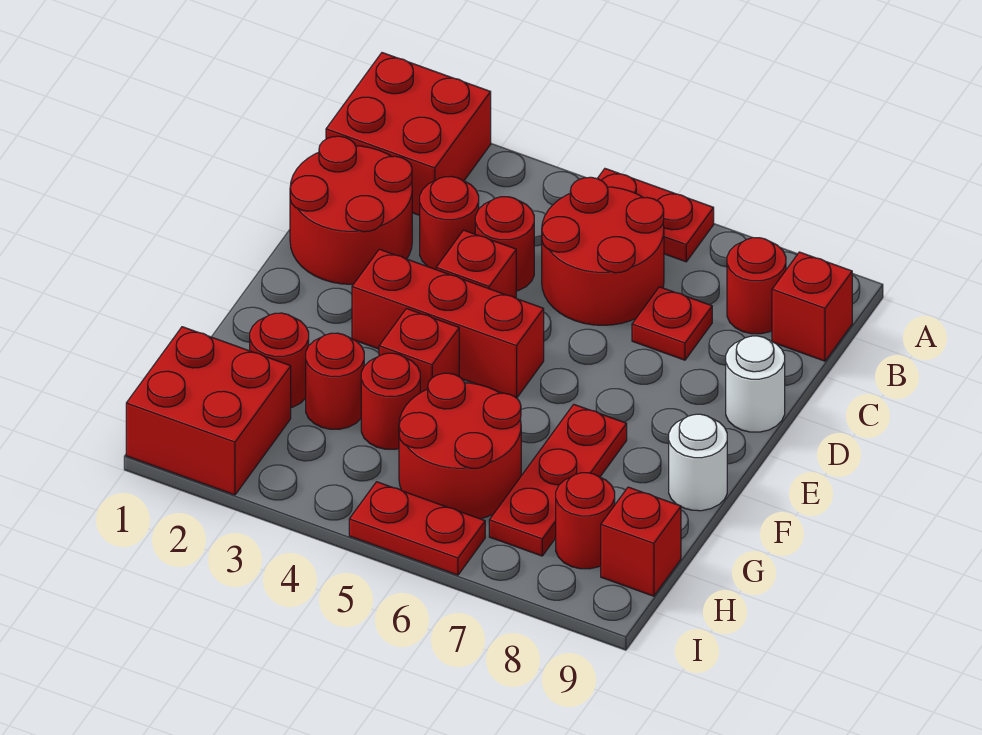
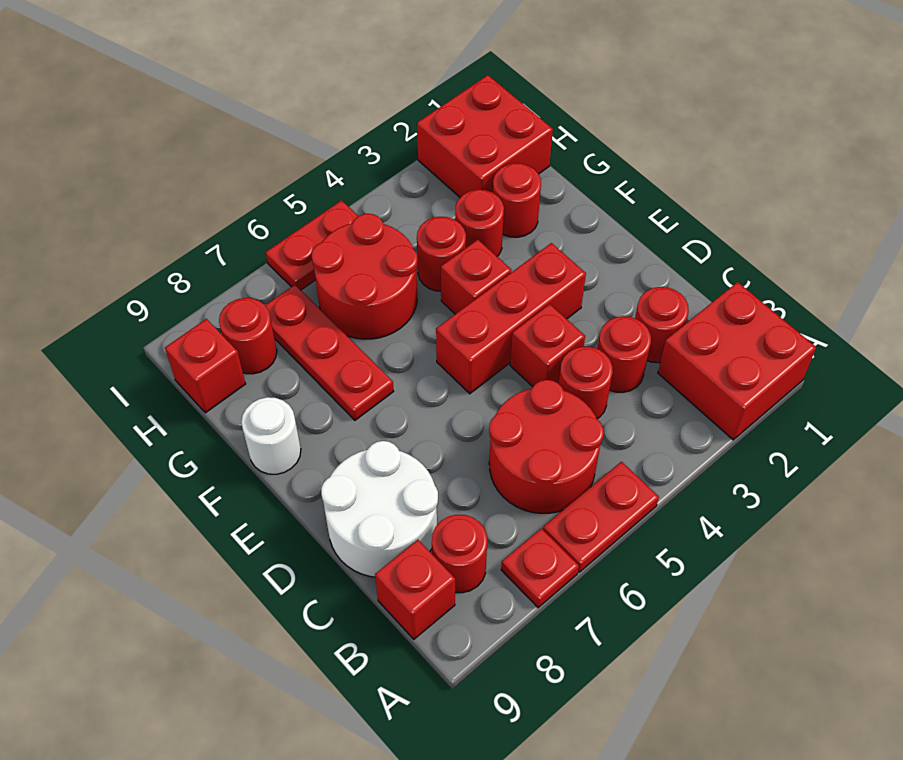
red round brick C1:D2 level 1 -> red round brick C2 level 1
red plate C7 level 1 -> red plate A7 level 1
white round brick D9 level 1 -> white round brick C8:D9 level 1

